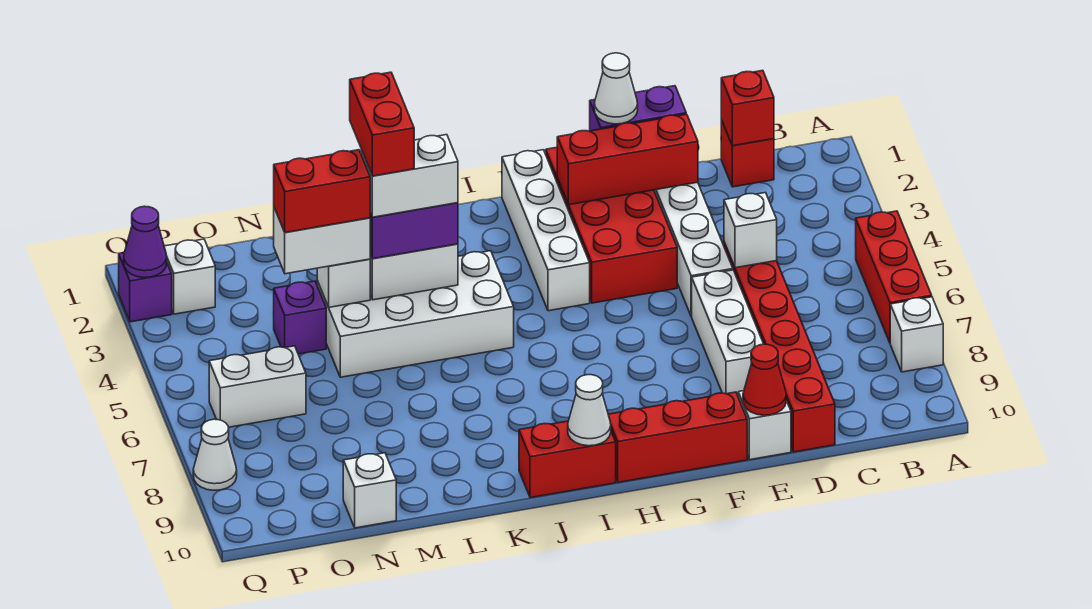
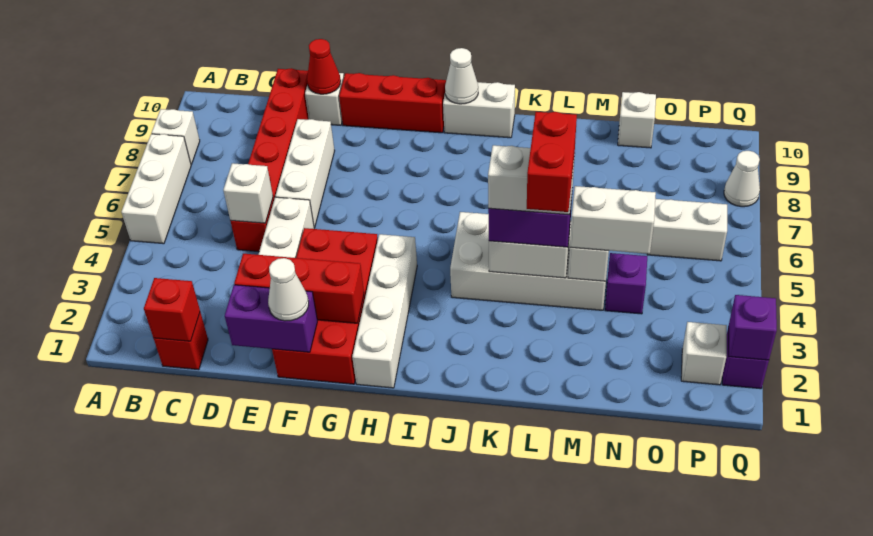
red brick A5:A7 level 1 -> white brick A5:A7 level 1
red brick I10:J10 level 1 -> white brick I10:J10 level 1
red brick M4:N4 level 4 -> none
purple cone Q2 level 2 -> purple brick Q2 level 2

